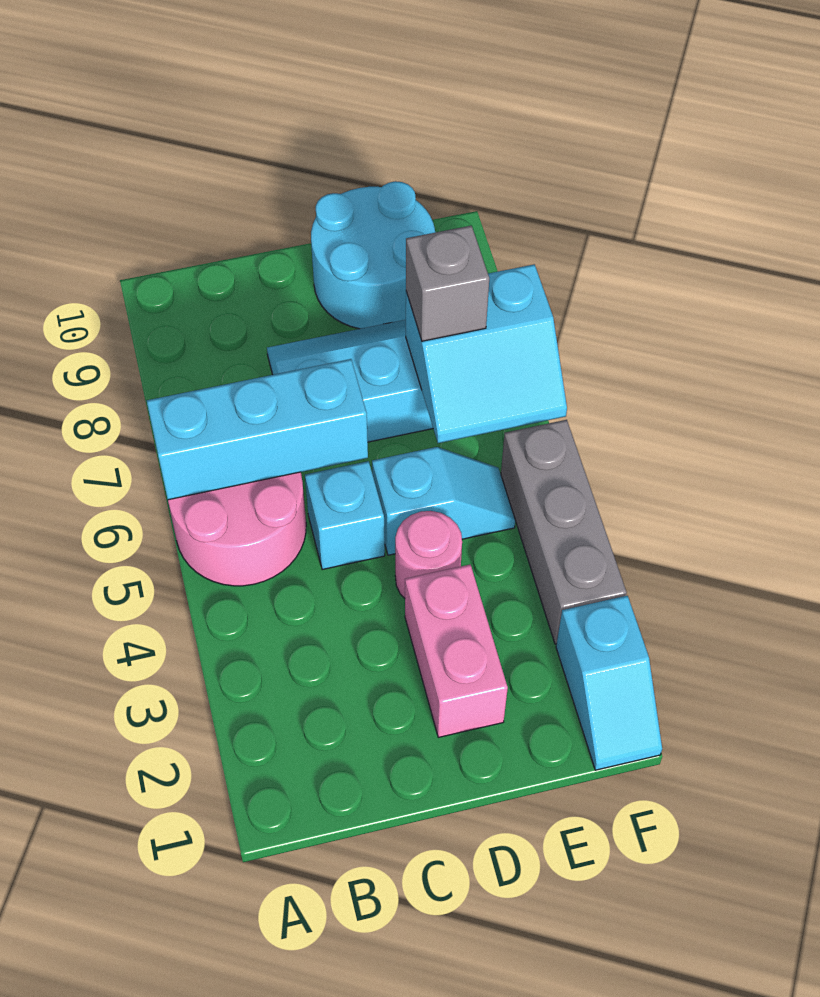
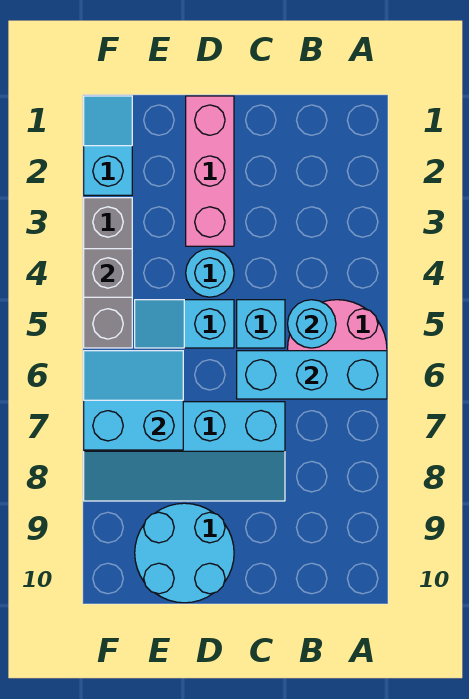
none -> cyan round brick B5 level 2
pink brick D2:D3 level 1 -> pink brick D1:D3 level 1
pink round brick D4 level 1 -> cyan round brick D4 level 1
grey brick E7 level 3 -> grey brick F4 level 2

